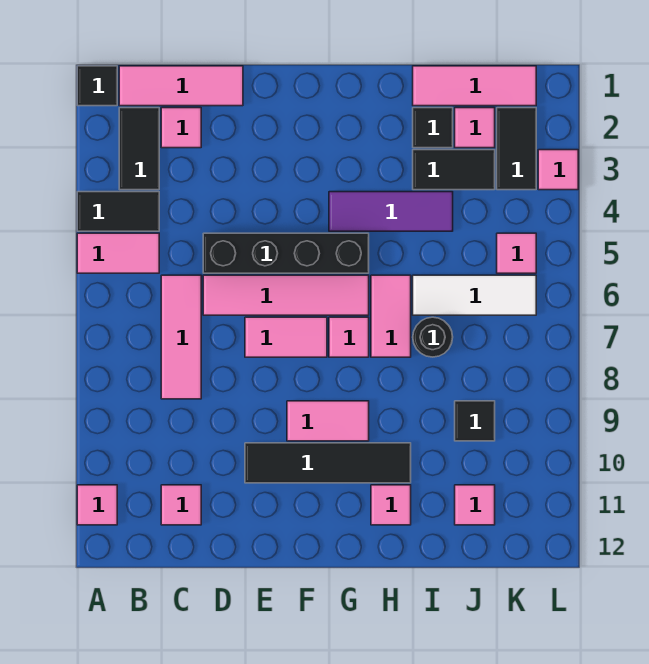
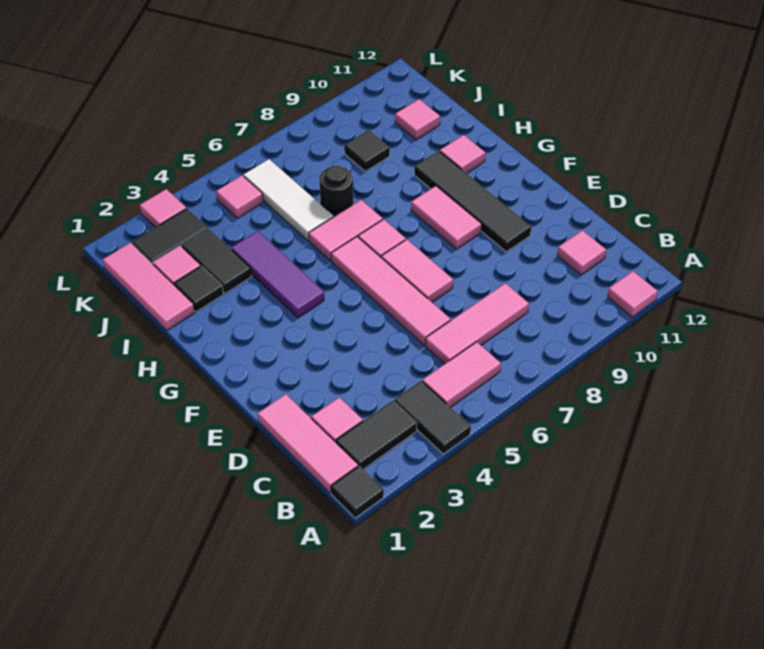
pink tile A5:B5 level 1 -> pink tile B5:B6 level 1
black brick D5:G5 level 1 -> none

